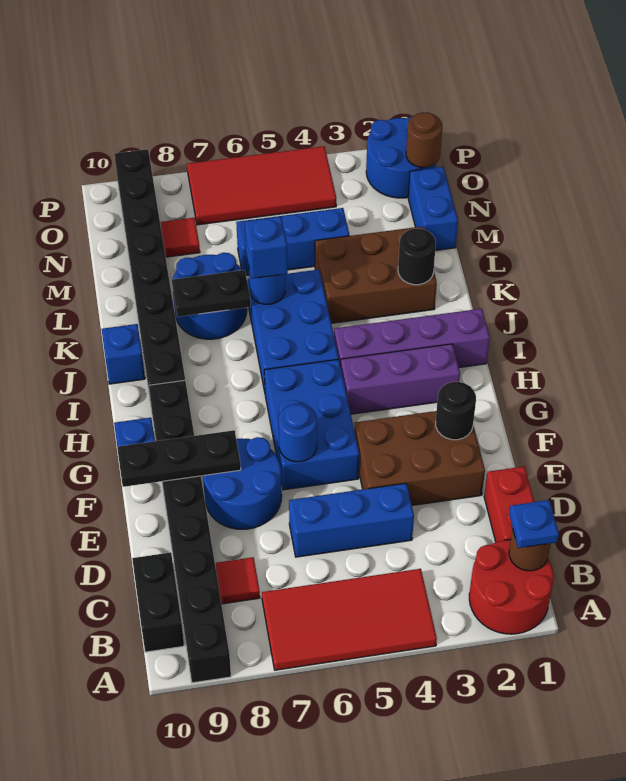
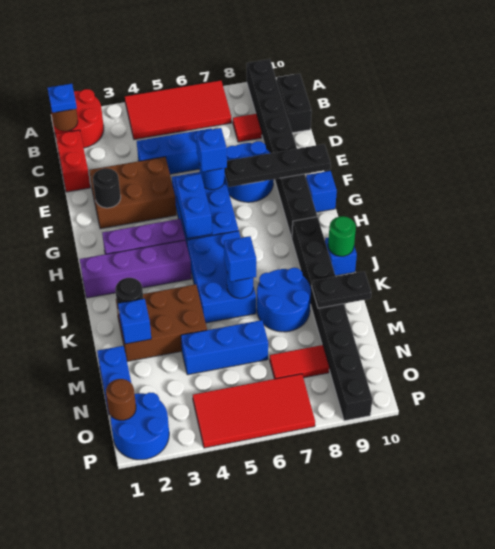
none -> blue brick F6 level 3
black plate F8:F10 level 2 -> black plate F7:F10 level 2
none -> blue brick G5:H5 level 2
none -> green round brick J10 level 2
black plate K7:K8 level 2 -> black plate L9:L10 level 2
none -> blue brick L2 level 2
red tile N8 level 1 -> red tile N7:N8 level 1

